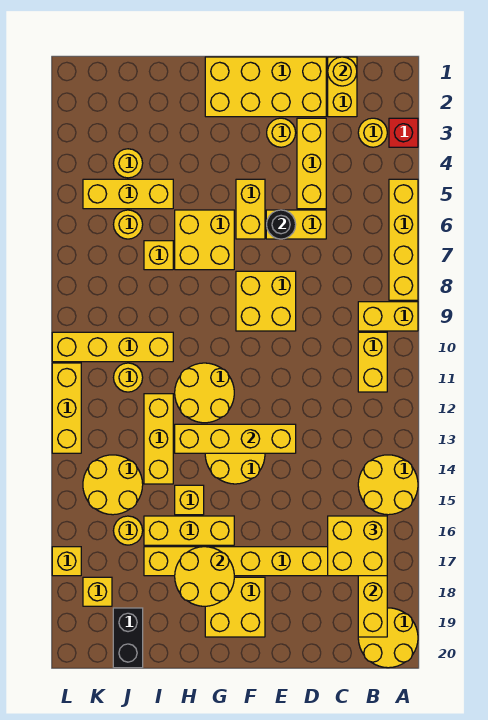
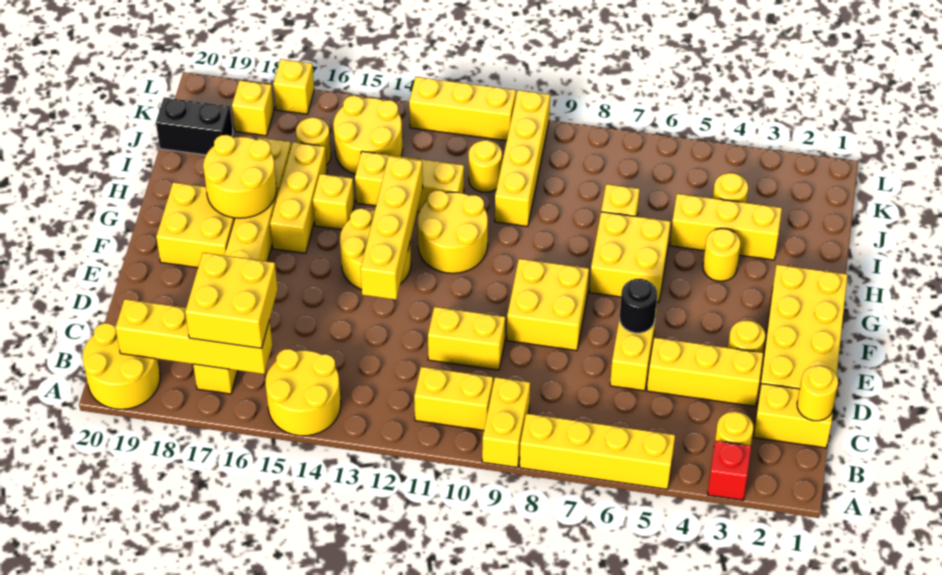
yellow brick F5:F6 level 1 -> yellow brick D10:D11 level 1
yellow brick I5:K5 level 1 -> yellow brick I3:I5 level 1
yellow round brick J6 level 1 -> yellow round brick H4 level 1

